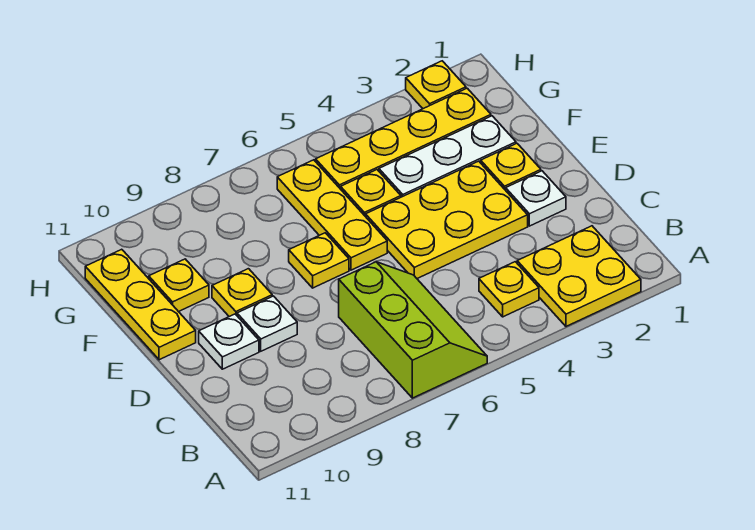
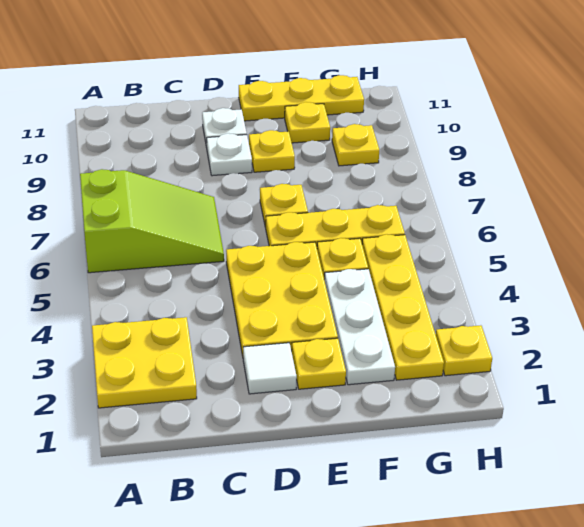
lime slope A6:C7 level 1 top 7 -> lime slope A6:C7 level 1 top A
yellow plate B4 level 1 -> yellow plate G9 level 1
white plate D2 level 1 -> white tile D2 level 1

